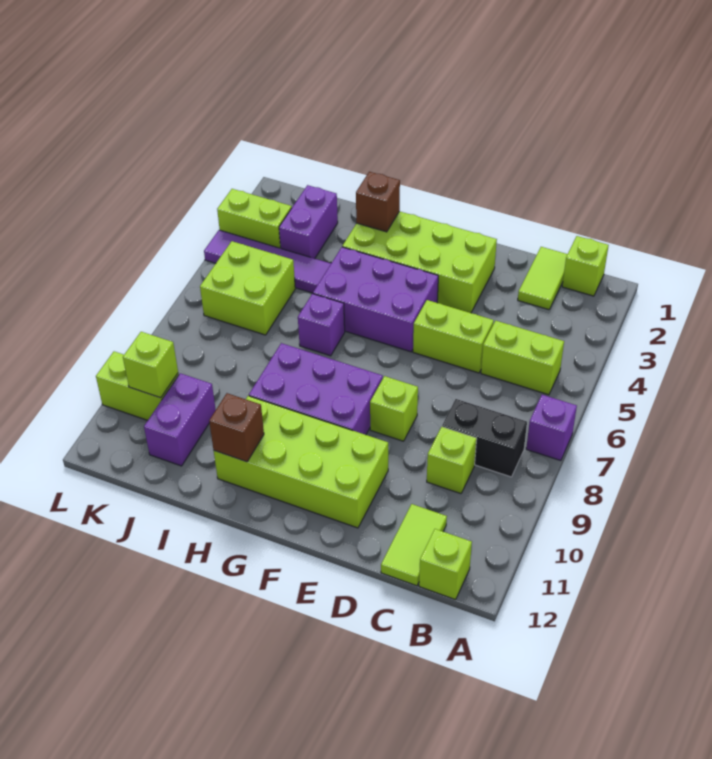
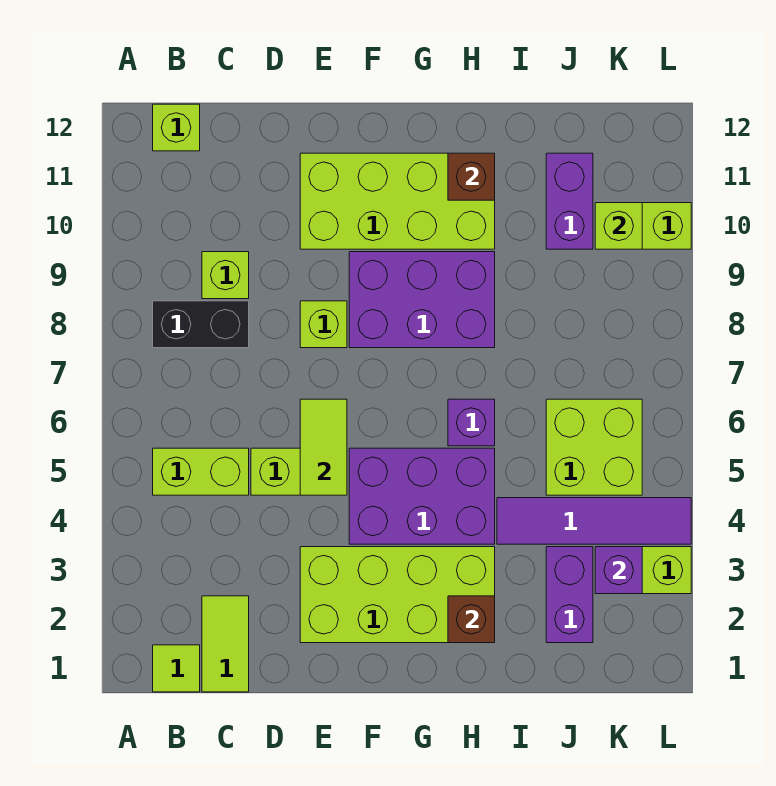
purple brick A7 level 1 -> purple brick K3 level 2
lime brick B1 level 1 -> lime tile B1 level 1
lime tile C11:C12 level 1 -> lime tile E5:E6 level 2

